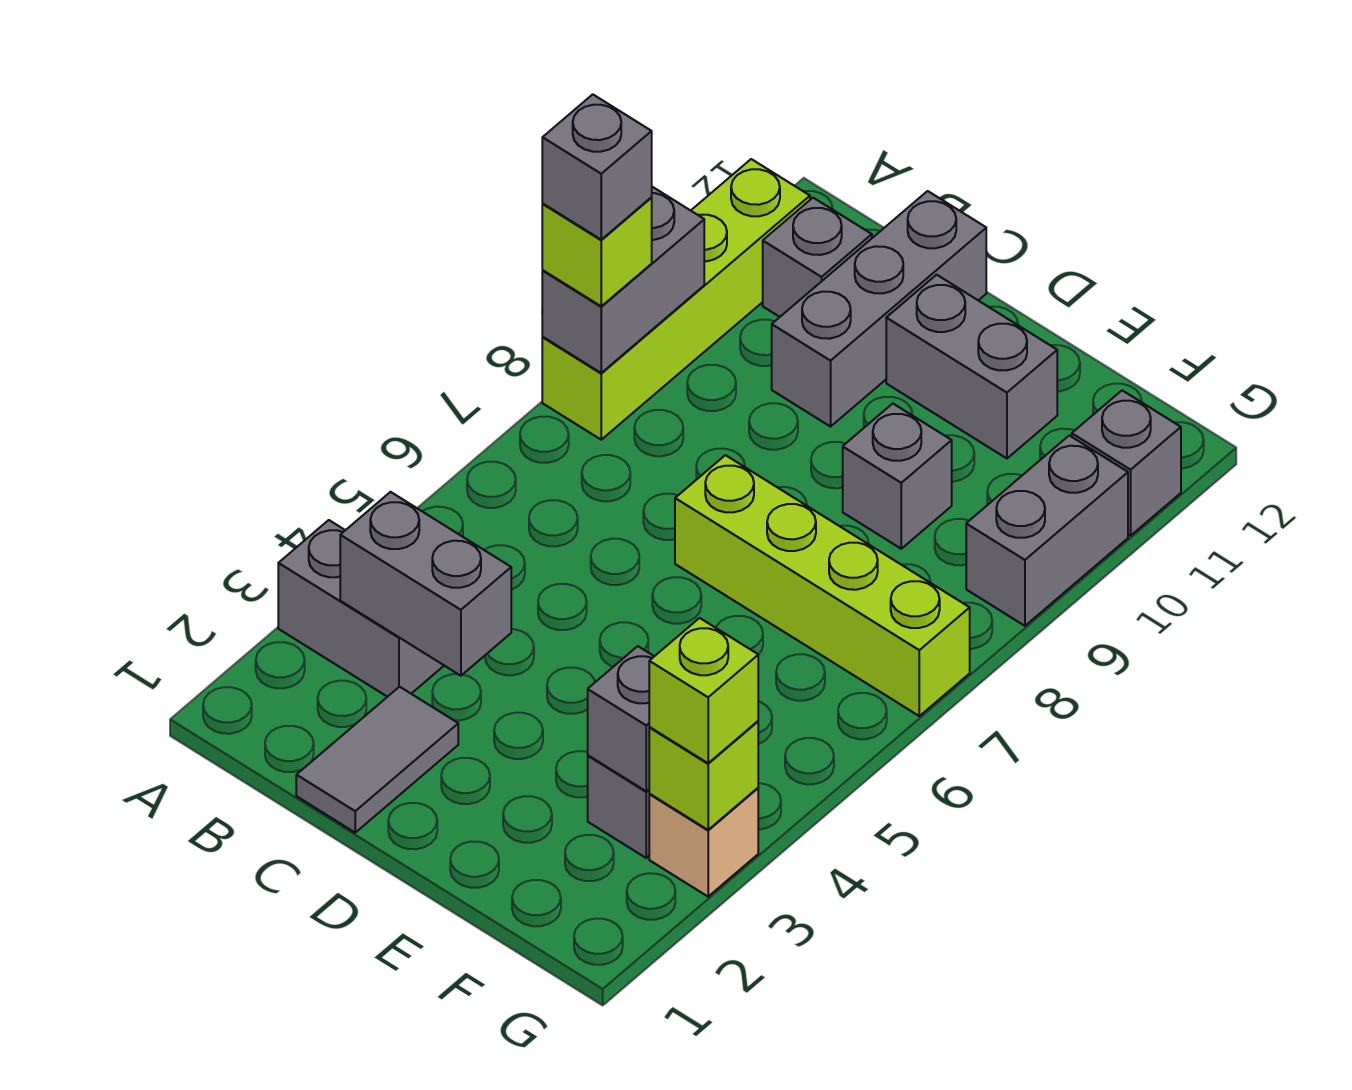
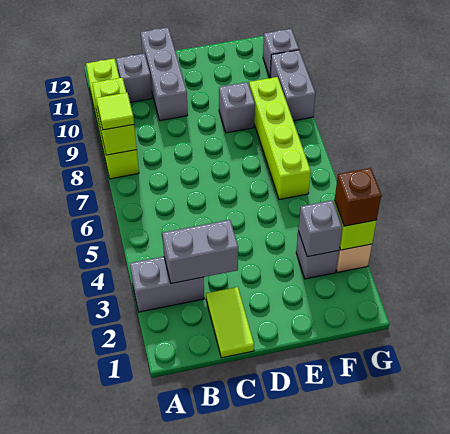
grey brick A8:A9 level 2 -> lime brick A8:A9 level 2
lime brick A8 level 3 -> lime tile A8 level 3
grey brick A8 level 4 -> none
grey tile C1:C2 level 1 -> lime tile C1:C2 level 1
lime brick D7:G7 level 1 -> lime brick F6:F9 level 1
grey brick D11:E11 level 1 -> none
lime brick G3 level 3 -> brown brick G3 level 3

